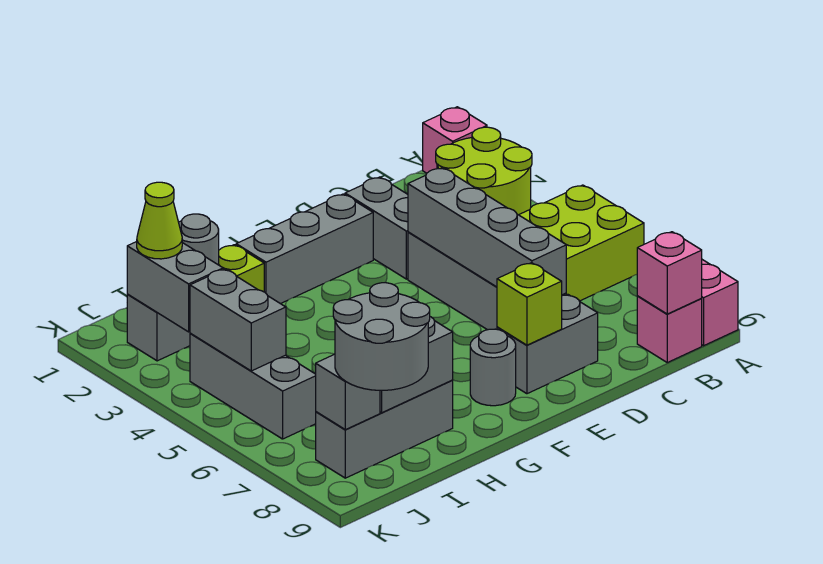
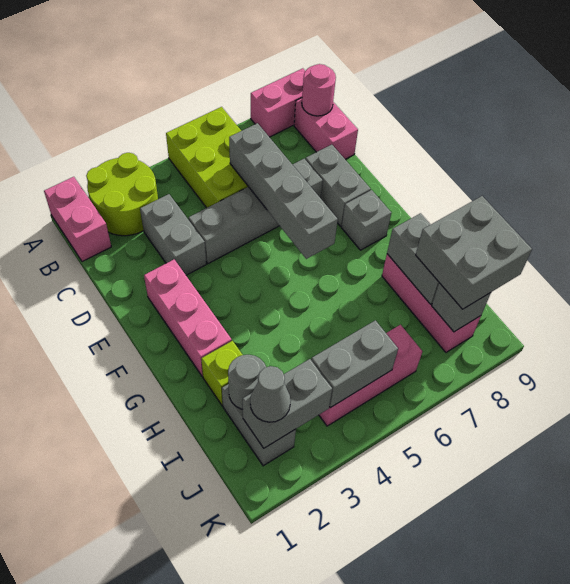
pink brick A1 level 1 -> pink brick A1:B1 level 1
pink brick B9 level 1 -> pink brick B9:C9 level 1
pink brick B9 level 2 -> pink round brick B9 level 2
grey brick D2:D3 level 1 -> grey brick C3:D3 level 1
grey brick D4:D7 level 2 -> grey brick C6:F6 level 2
grey brick E2:G2 level 1 -> pink brick E2:G2 level 1
lime brick E8 level 2 -> none
grey round brick F8 level 1 -> grey brick F8 level 1
grey brick H8:J8 level 1 -> pink brick H8:J8 level 1
grey round brick I8:J9 level 3 -> grey brick I8:J9 level 3
lime cone J2 level 3 -> grey cone J2 level 3
grey brick J4:J6 level 1 -> pink brick J4:J6 level 1

